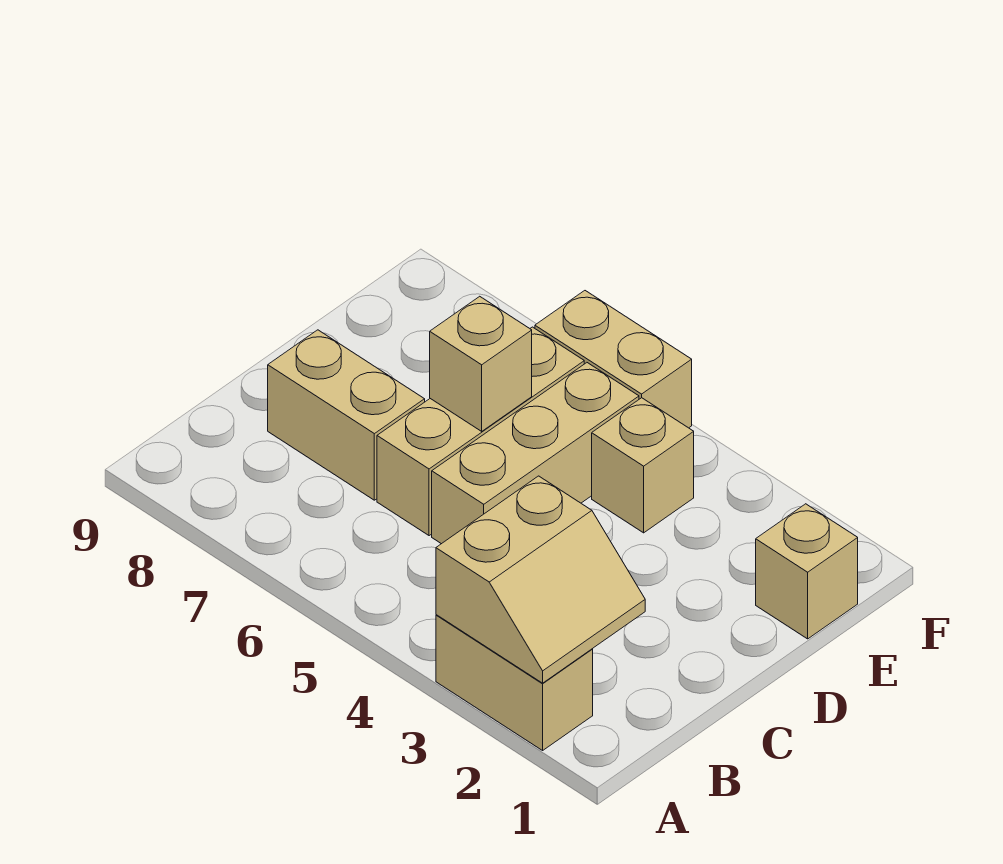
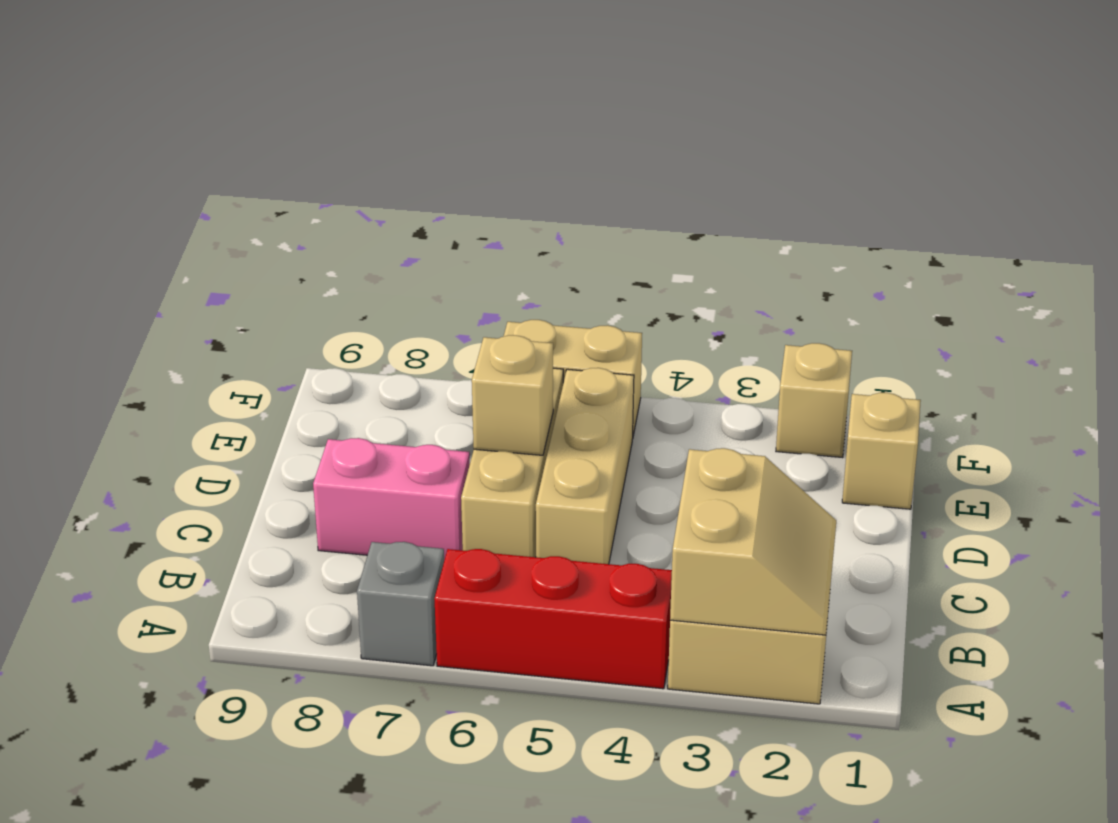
none -> red brick A4:A6 level 1
none -> grey brick A7 level 1
tan brick C7:C8 level 1 -> pink brick C7:C8 level 1
tan brick E4 level 1 -> tan brick F2 level 1

